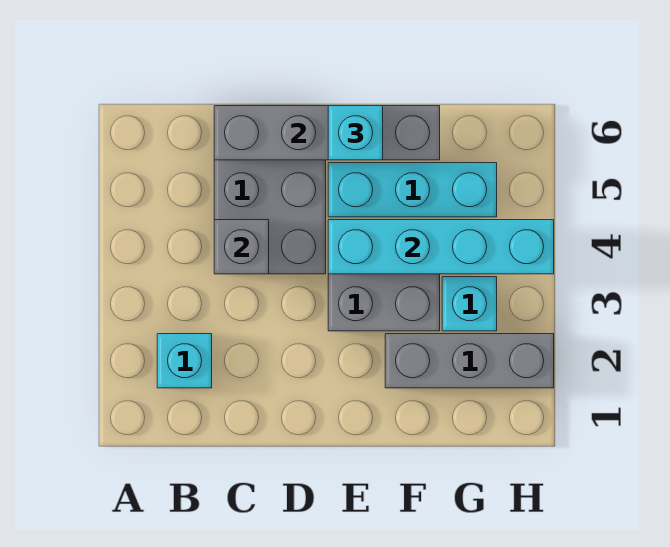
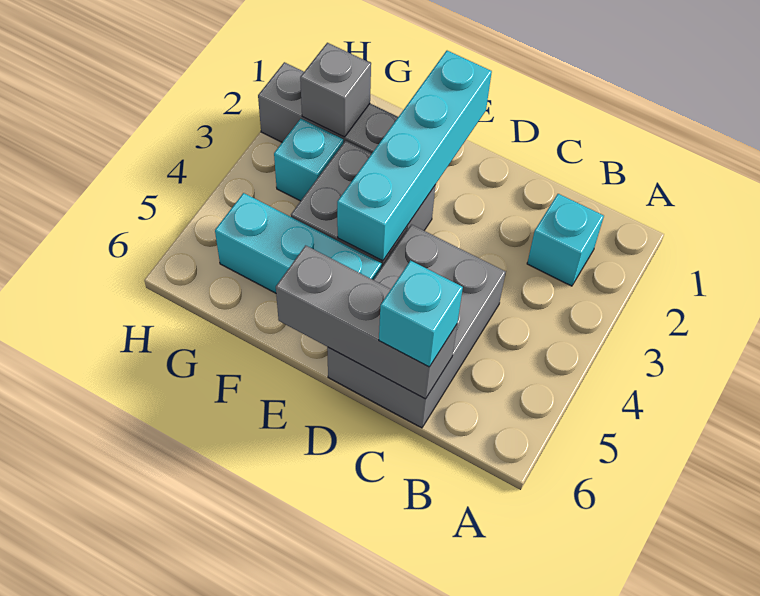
grey brick C4 level 2 -> grey brick G2 level 2
grey brick C6:F6 level 2 -> grey brick C6:E6 level 2
cyan brick E4:H4 level 2 -> cyan brick E1:E4 level 2
cyan brick E6 level 3 -> cyan brick C6 level 3

